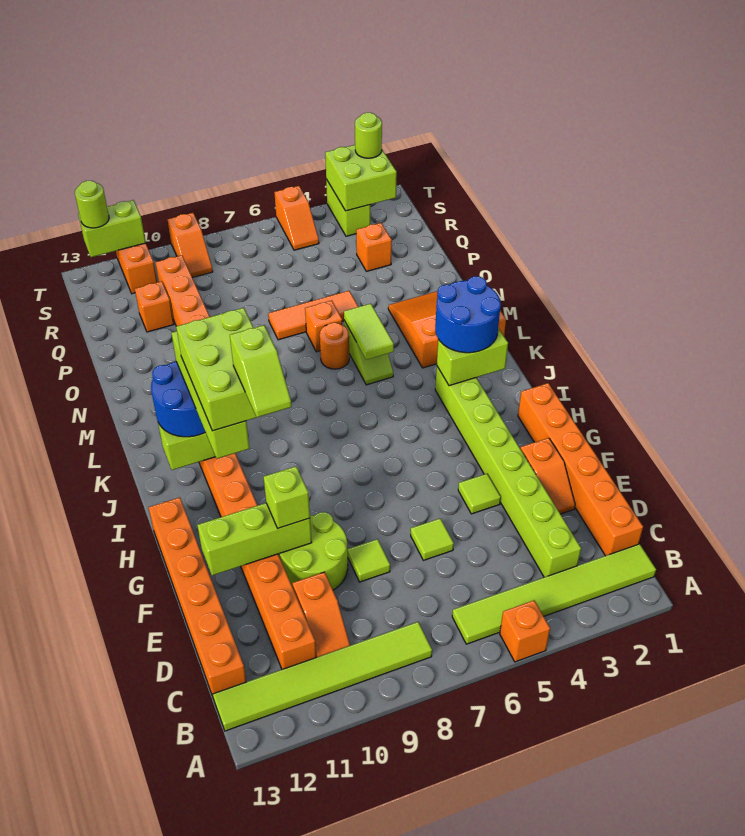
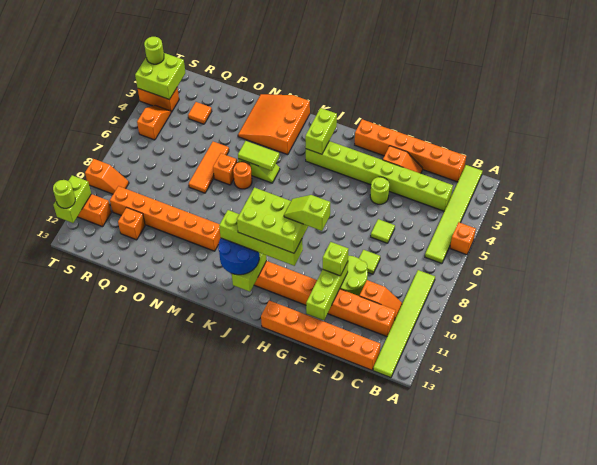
lime tile F4 level 1 -> lime round brick F4 level 1
lime slope G10:H10 level 6 top H -> lime slope G10:H10 level 6 top G
blue round brick J2:K3 level 3 -> none
orange brick Q3 level 1 -> orange tile Q3 level 1
lime brick S3:T3 level 1 -> orange brick S3:T3 level 1
orange slope S5:T5 level 1 top T -> orange slope S4:S5 level 1 top 5

